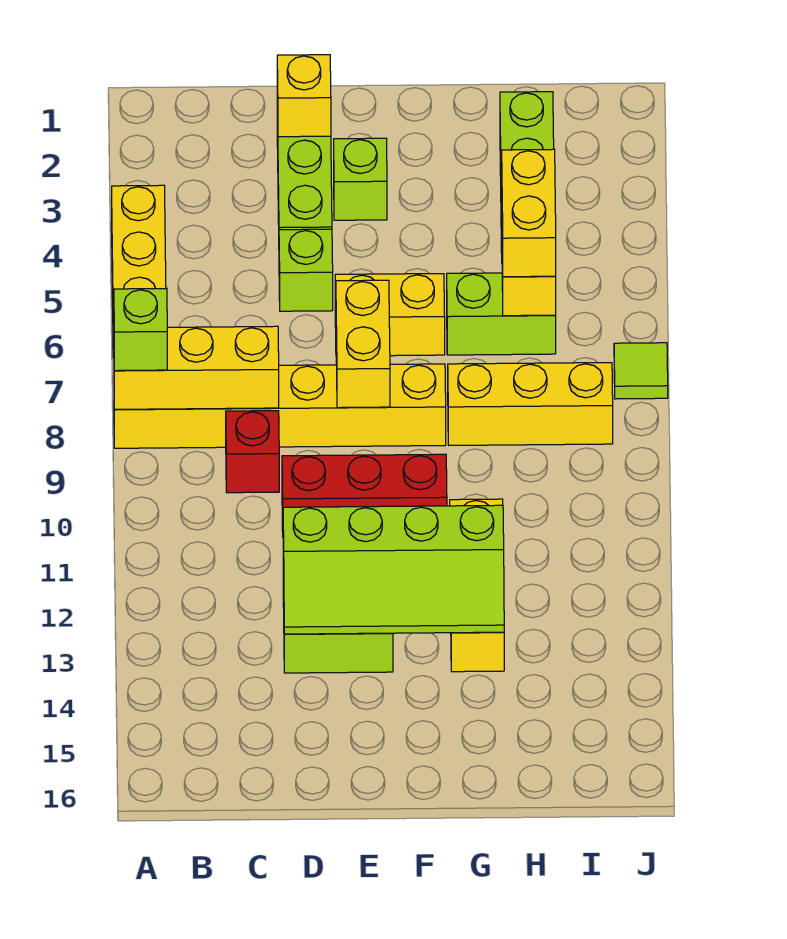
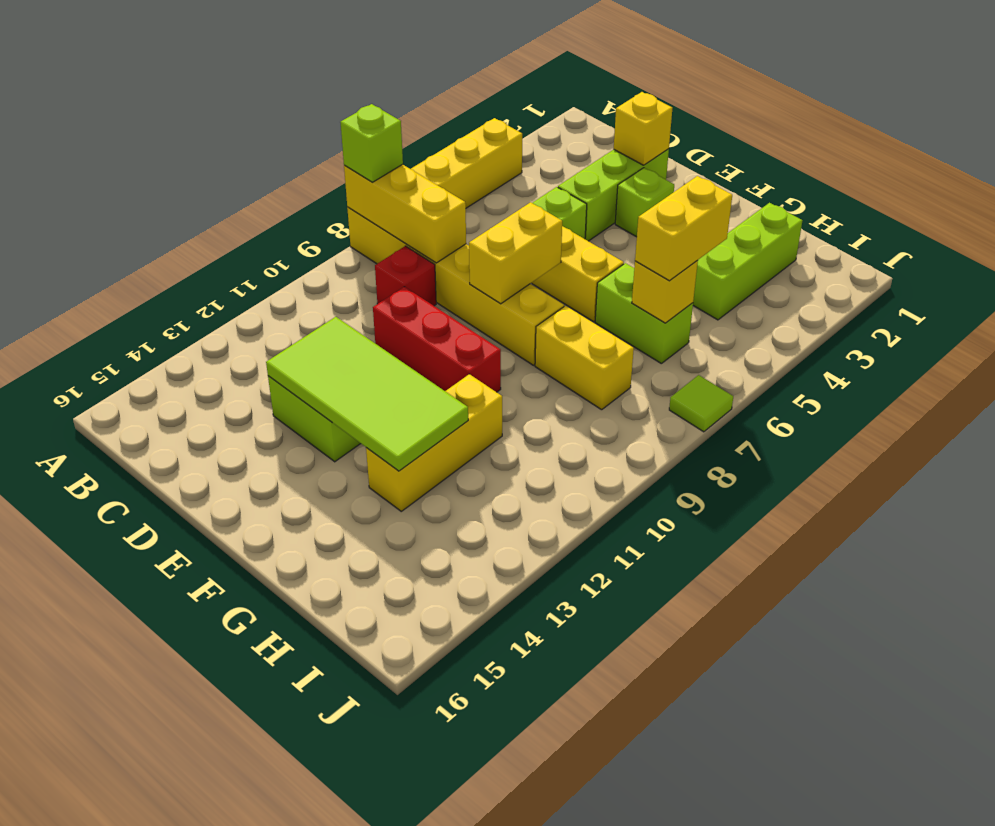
lime slope D12:G13 level 2 top 12 -> lime tile D12:G13 level 2
yellow brick G8:I8 level 1 -> yellow brick G8:H8 level 1

